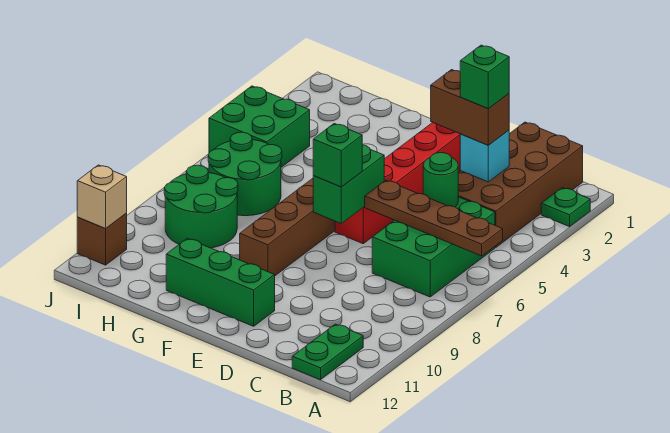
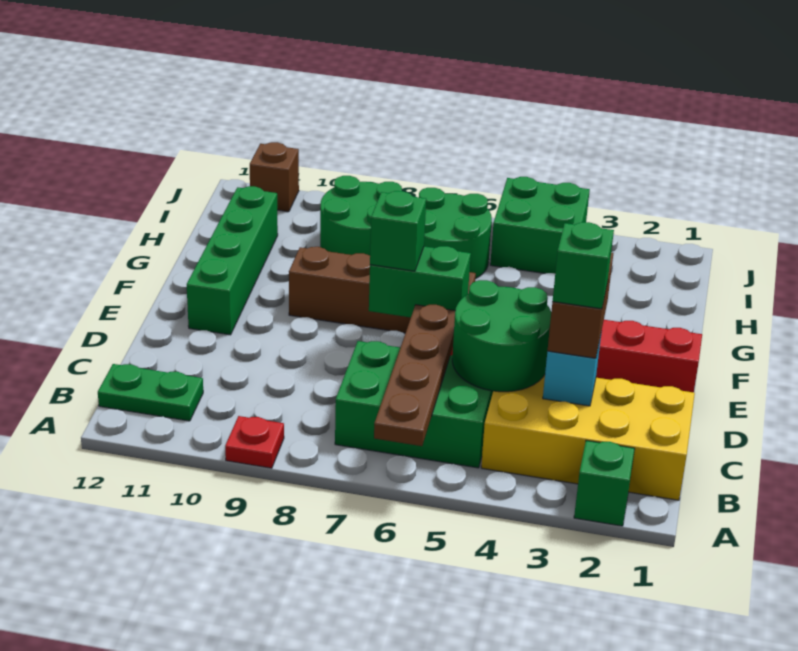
green plate A2 level 1 -> green brick A2 level 1
none -> red plate A9 level 1
brown brick B1:C4 level 1 -> yellow brick B1:C4 level 1
green round brick C5 level 2 -> green round brick C4:D5 level 2
green brick E11:G11 level 1 -> green brick E11:H11 level 1
tan brick J11 level 2 -> none

